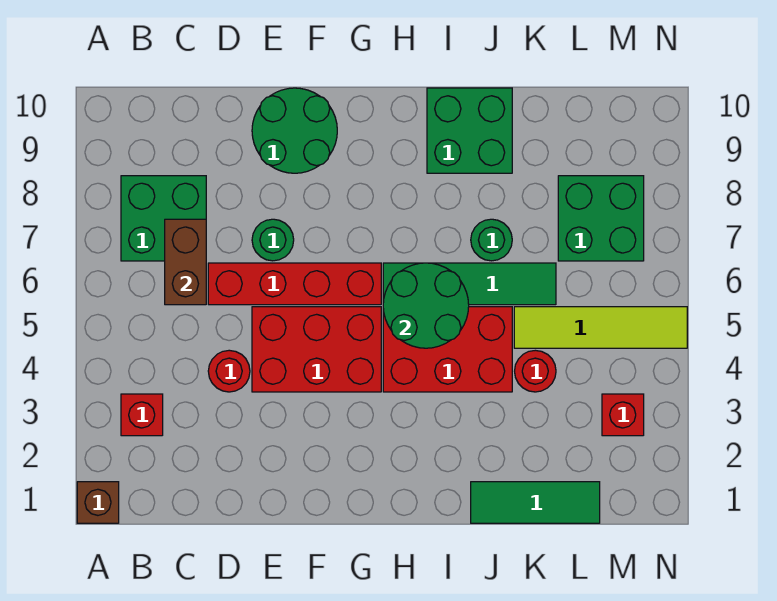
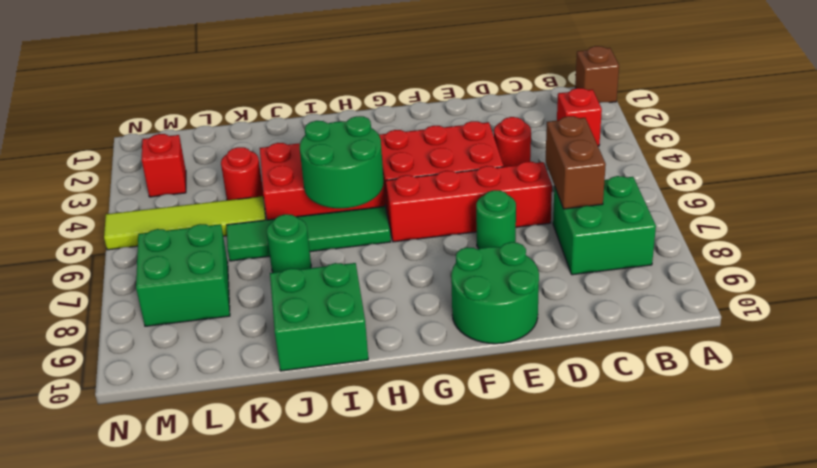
green tile J1:L1 level 1 -> none

